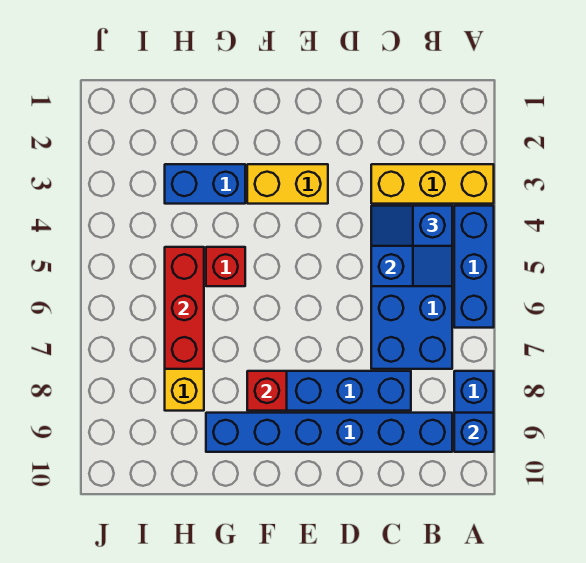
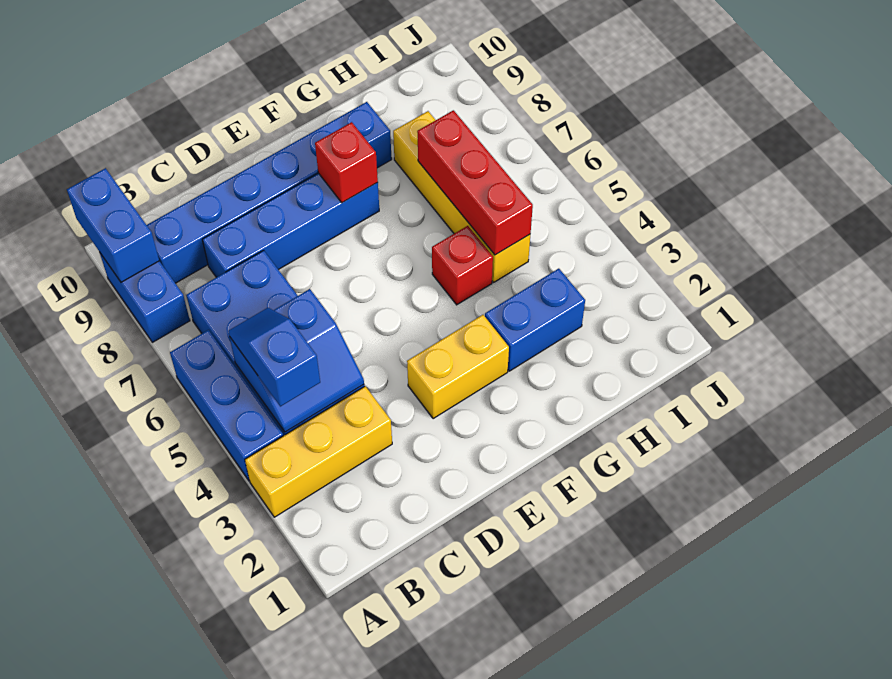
blue brick A9 level 2 -> blue brick A9:A10 level 2

